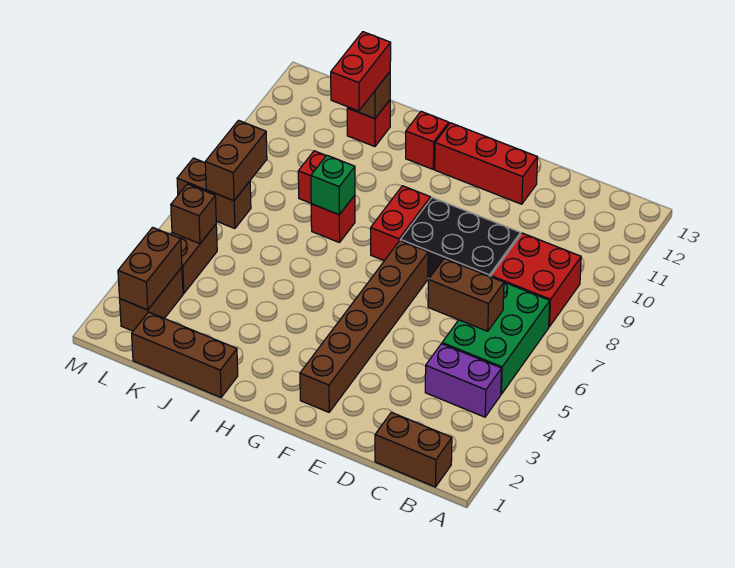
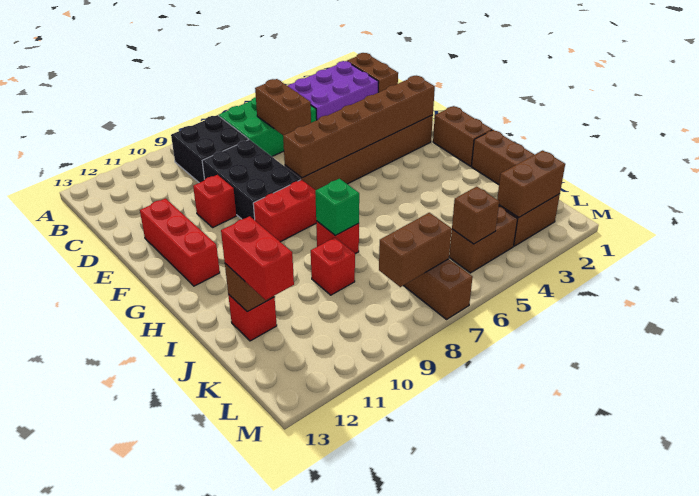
purple brick B4:C4 level 1 -> purple brick B2:C4 level 1
red brick B8:C9 level 1 -> black brick B8:C9 level 1
none -> brown brick F2:F7 level 2
none -> brown brick G1:H1 level 1
red brick H12 level 1 -> red brick E10 level 1
red brick J11:J12 level 3 -> red brick J12:K12 level 3

